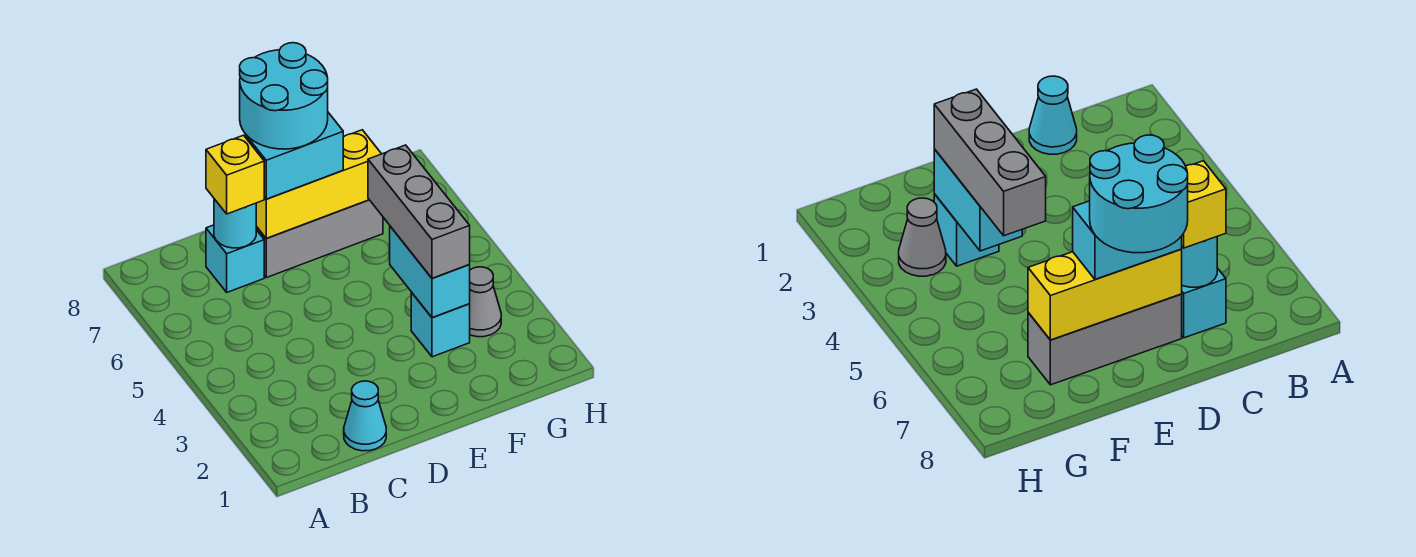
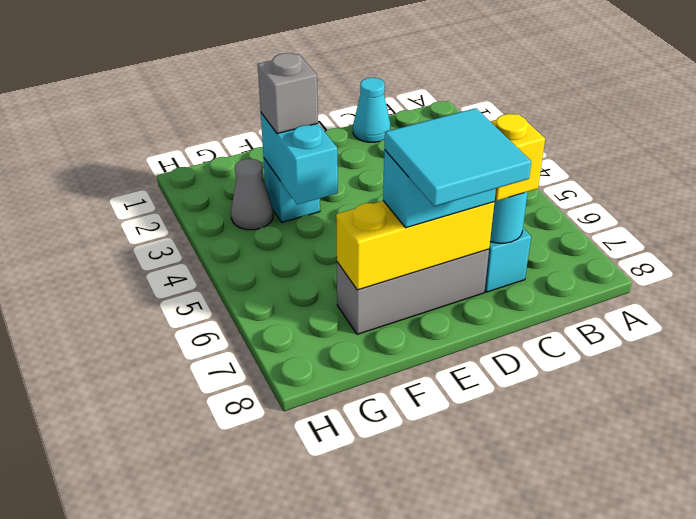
cyan round brick D7:E8 level 4 -> cyan tile D7:E8 level 4
grey brick F3:F5 level 3 -> grey brick F3 level 3

